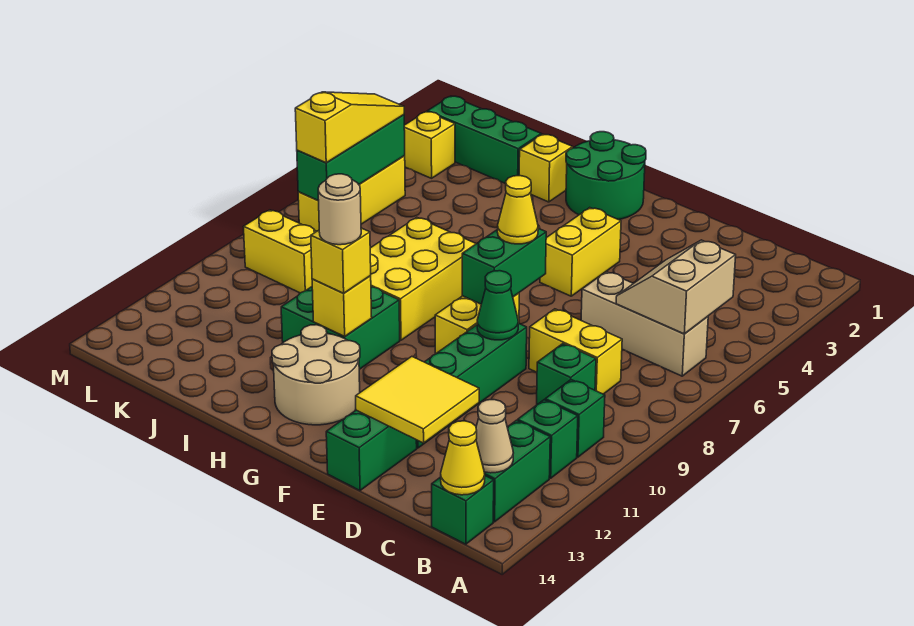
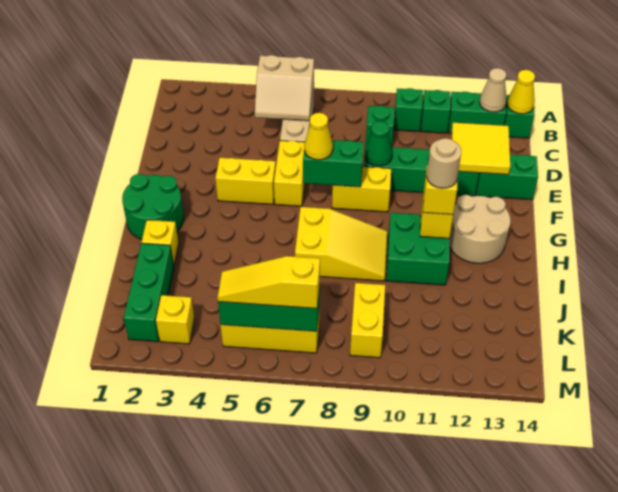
yellow brick C8:D8 level 1 -> yellow brick E6:F6 level 1
yellow brick H7:I9 level 1 -> yellow slope H7:I9 level 1 top 7

